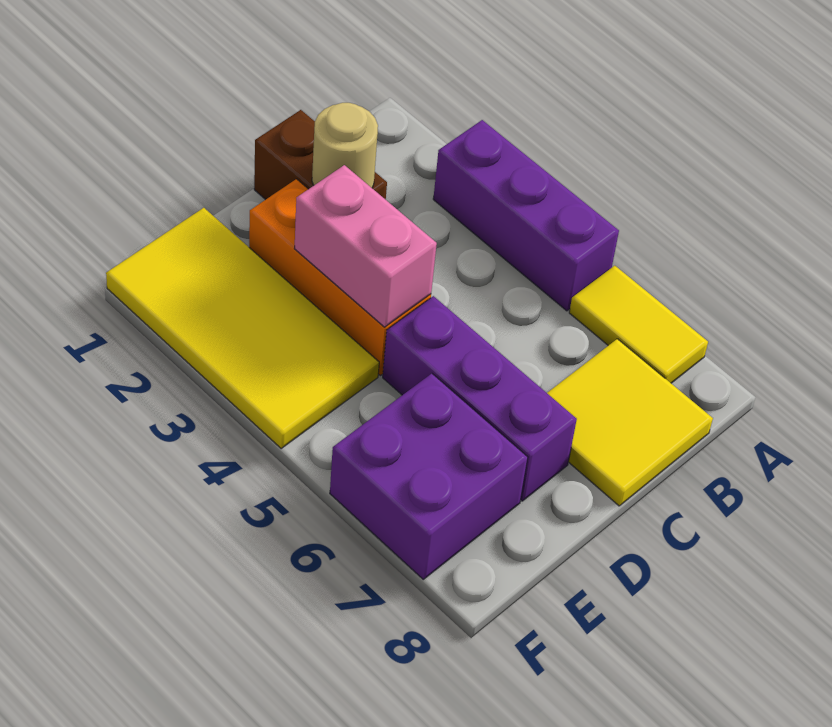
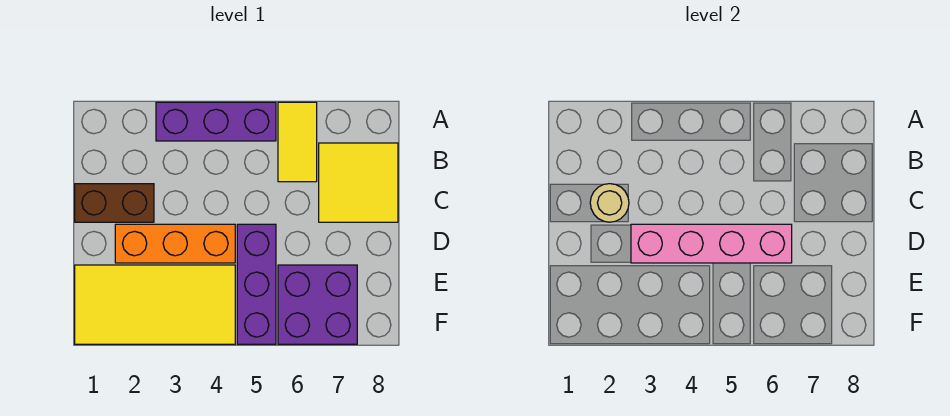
yellow tile A6:A7 level 1 -> yellow tile A6:B6 level 1
pink brick D3:D4 level 2 -> pink brick D3:D6 level 2
purple brick D5:D7 level 1 -> purple brick D5:F5 level 1

